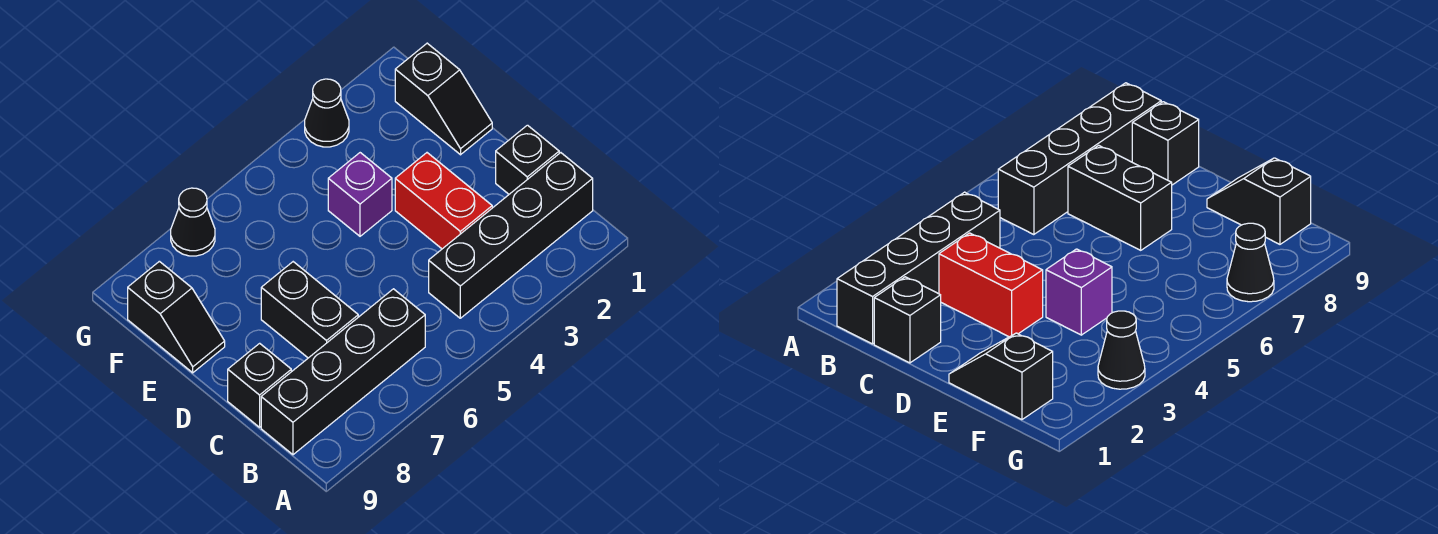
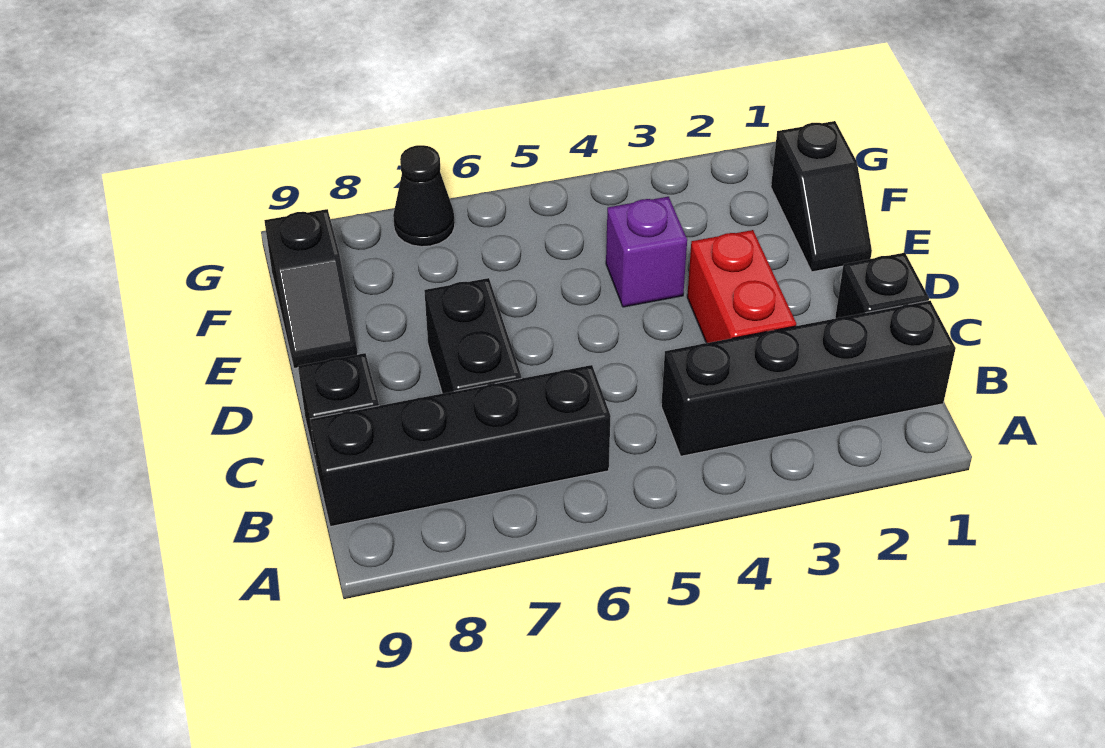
black cone G3 level 1 -> none

